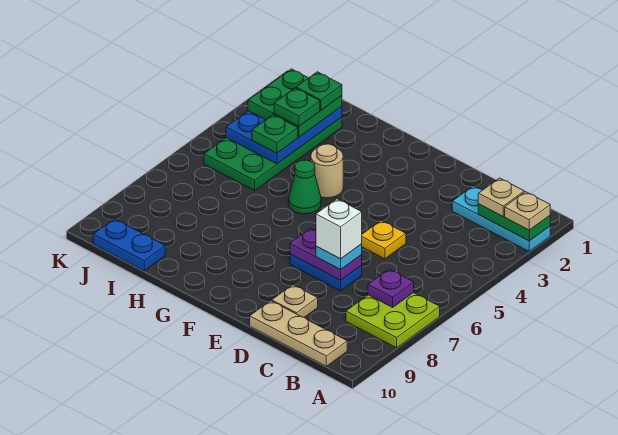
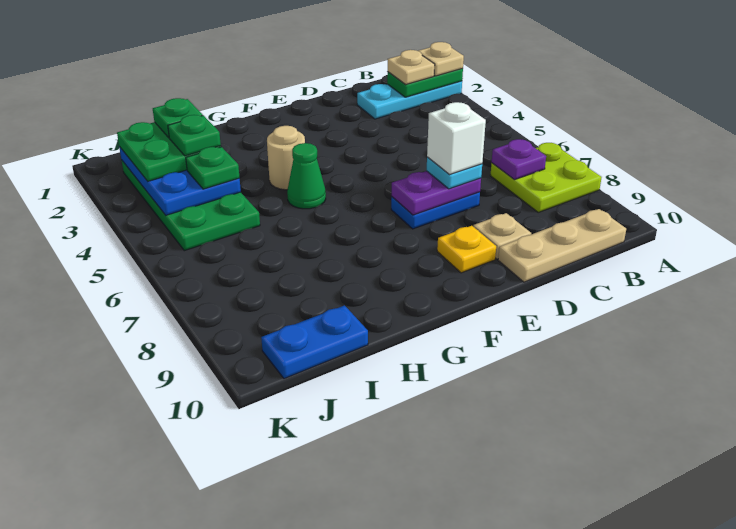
yellow plate D5 level 1 -> yellow plate E9 level 1

